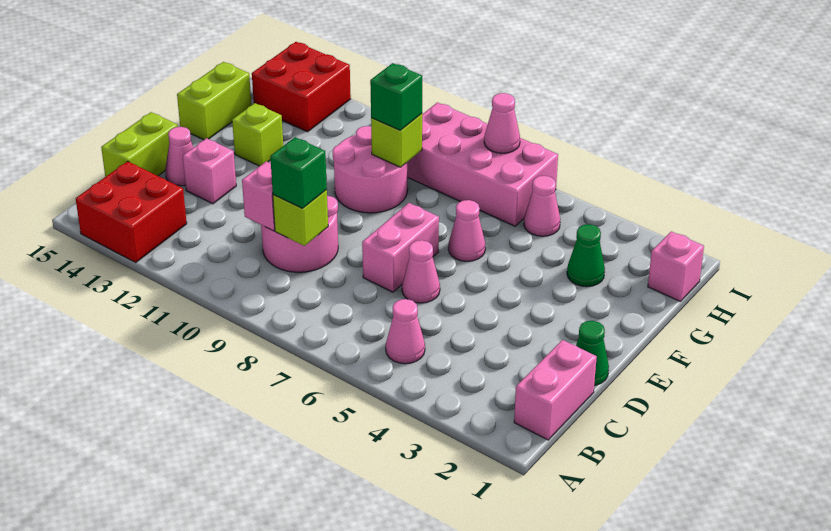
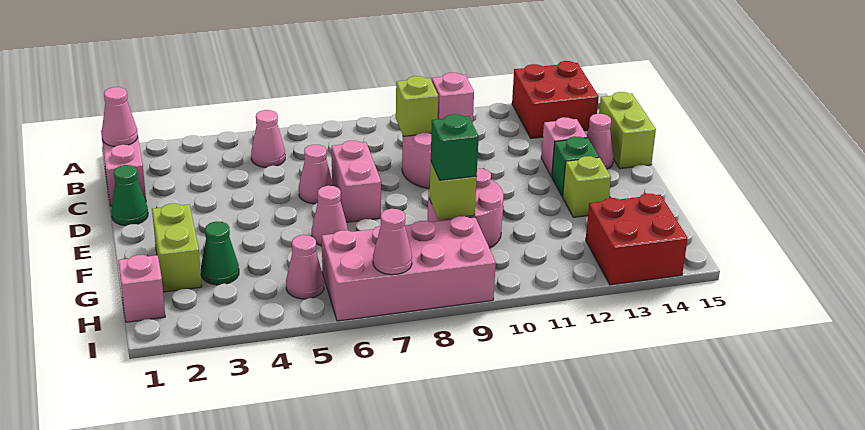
none -> pink cone B1 level 2
green brick C9 level 3 -> green brick E13 level 1
lime brick F15:G15 level 1 -> lime brick F2:G2 level 1

